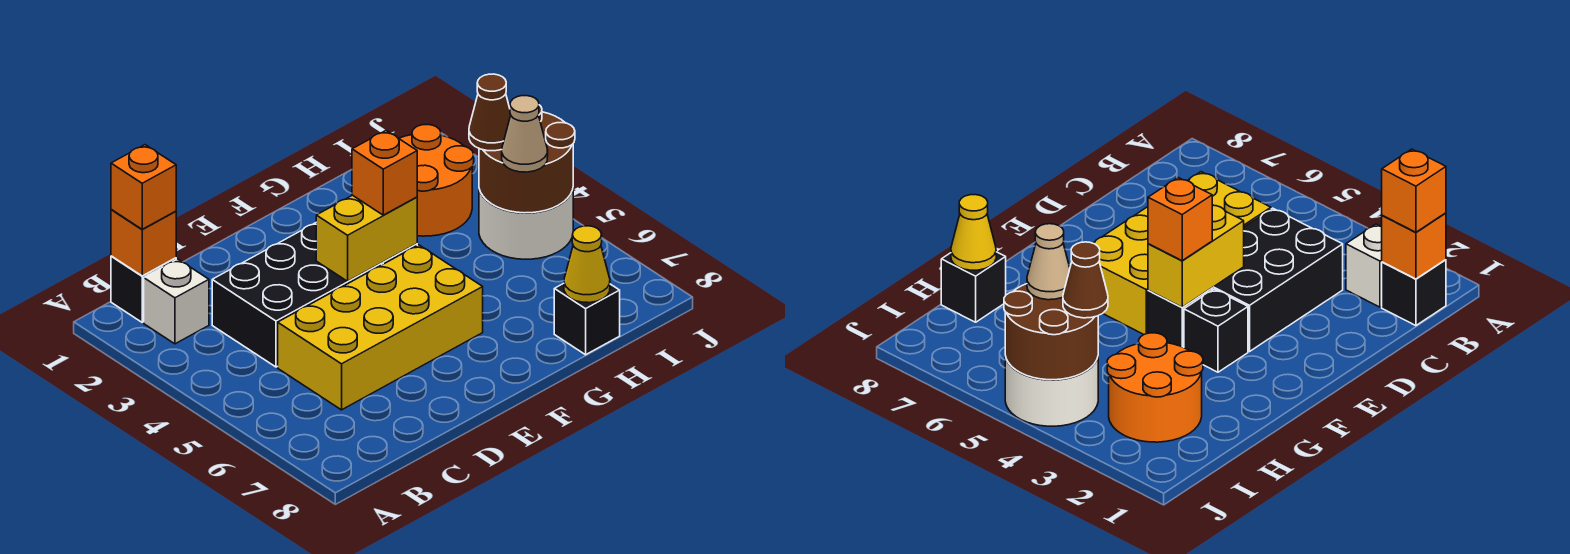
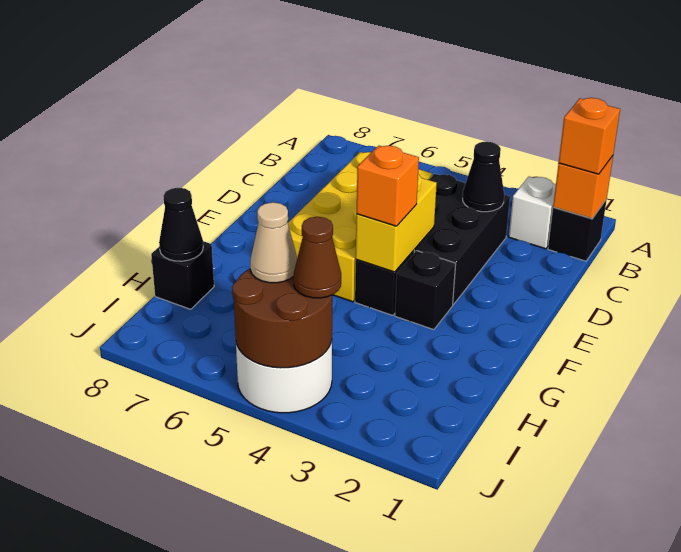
none -> black cone C3 level 2
orange round brick H2:I3 level 1 -> none
yellow cone H8 level 2 -> black cone H8 level 2

